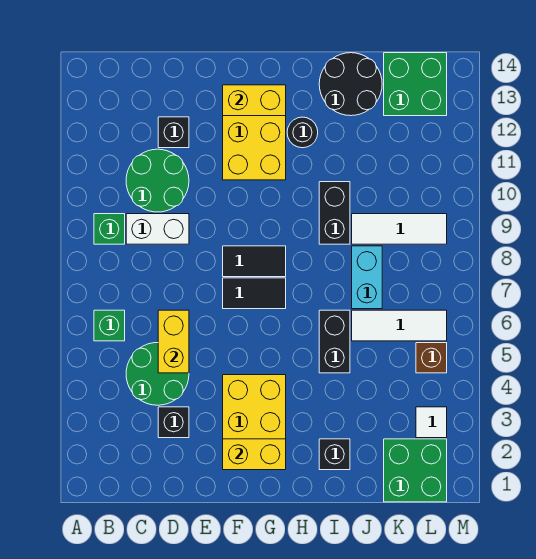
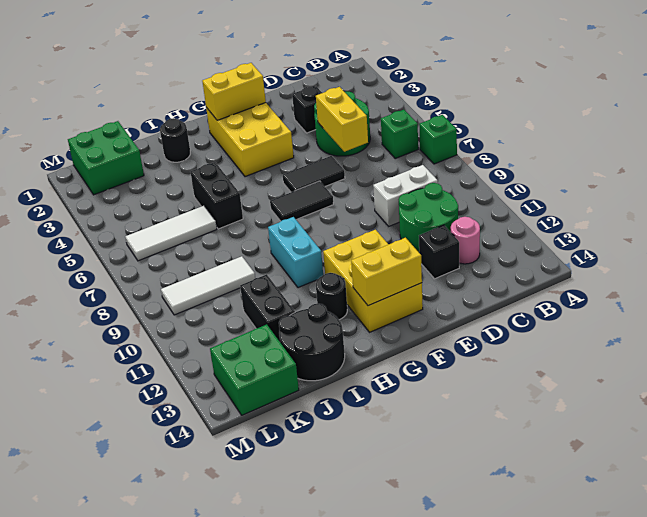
green brick B9 level 1 -> green brick A7 level 1
none -> pink round brick C12 level 1
black tile F8:G8 level 1 -> black tile E6:F6 level 1
black brick I2 level 1 -> black round brick I2 level 1
black brick I9:I10 level 1 -> black brick J11:J12 level 1
cyan brick J7:J8 level 1 -> cyan brick H9:H10 level 1
white tile L3 level 1 -> none
brown brick L5 level 1 -> none

